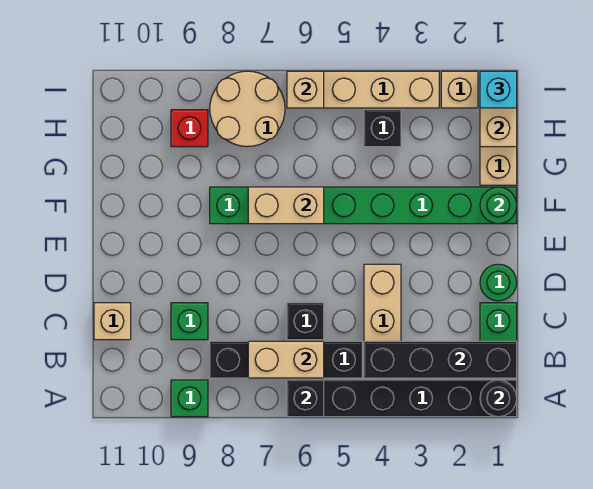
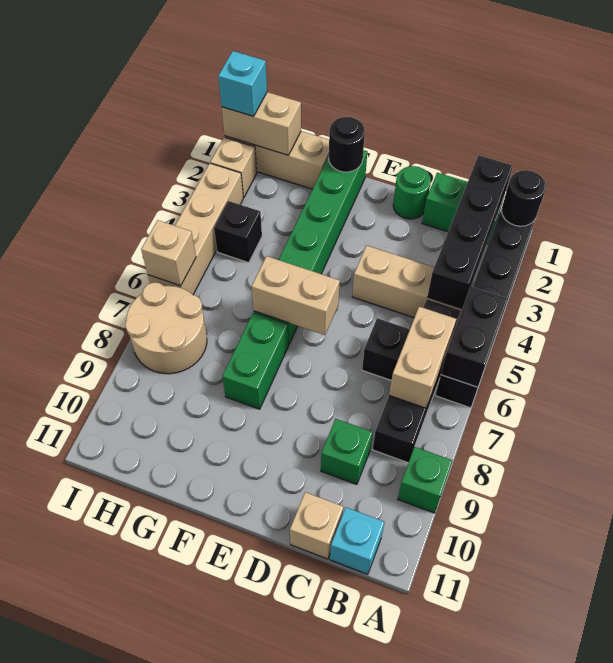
black brick A6 level 2 -> black brick A5:A6 level 2
none -> cyan brick B11 level 1
green round brick F1 level 2 -> black round brick F1 level 2
tan brick F6:F7 level 2 -> tan brick E6:F6 level 2
red brick H9 level 1 -> none

